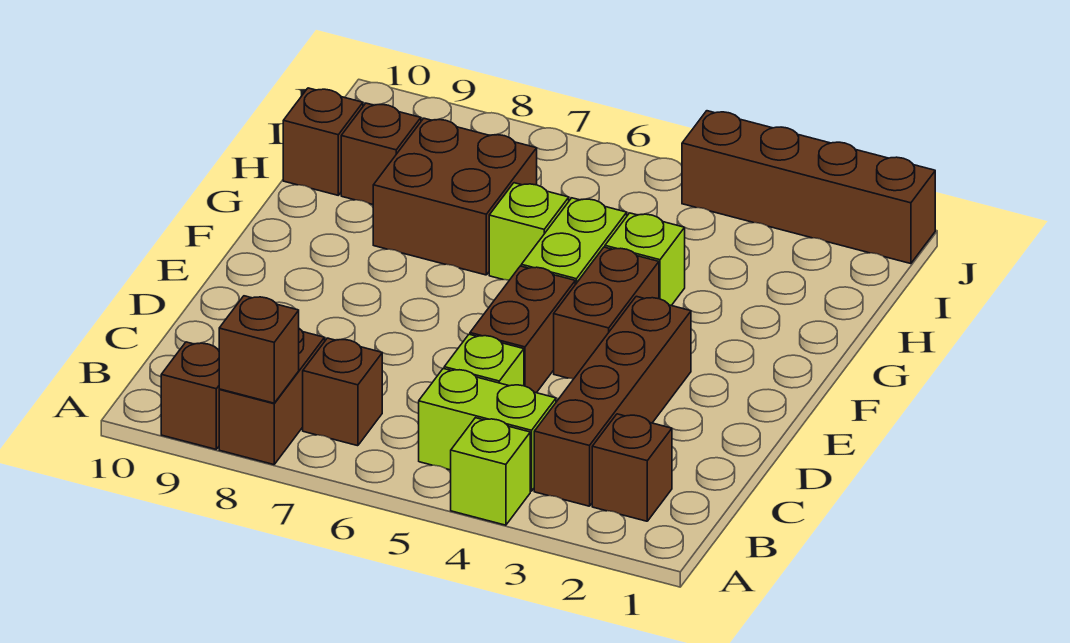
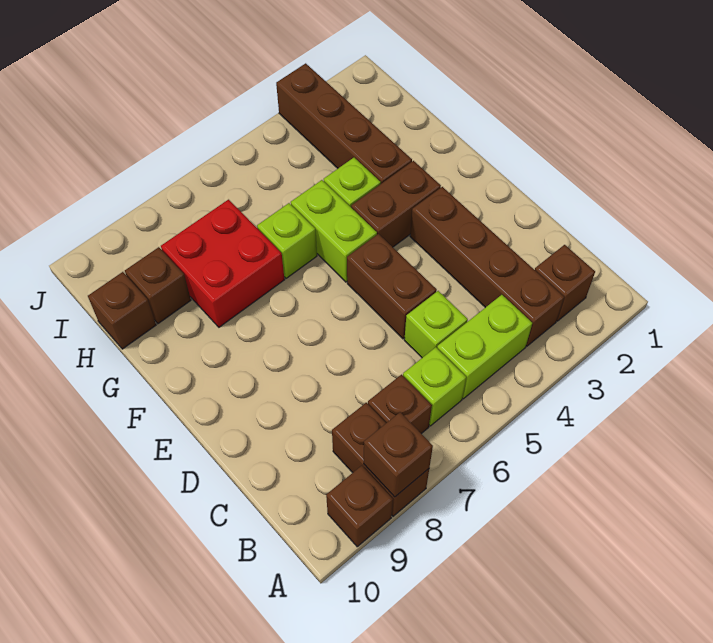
lime brick A4 level 1 -> lime brick B6 level 1
brown brick E4:F4 level 1 -> brown brick F3:F4 level 1
brown brick G7:H8 level 1 -> red brick G7:H8 level 1
brown brick J1:J4 level 1 -> brown brick G3:J3 level 1

